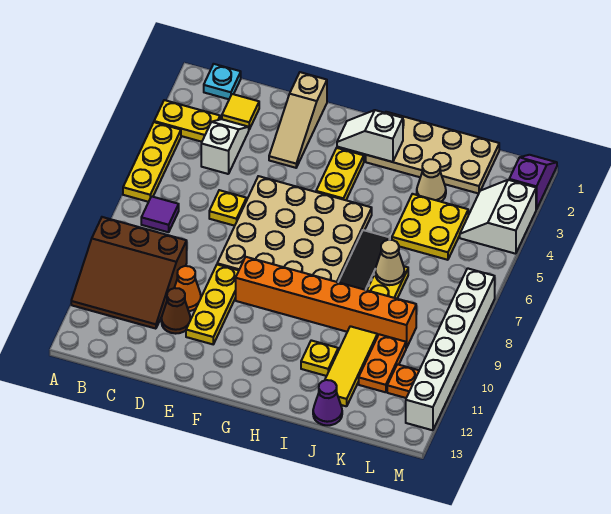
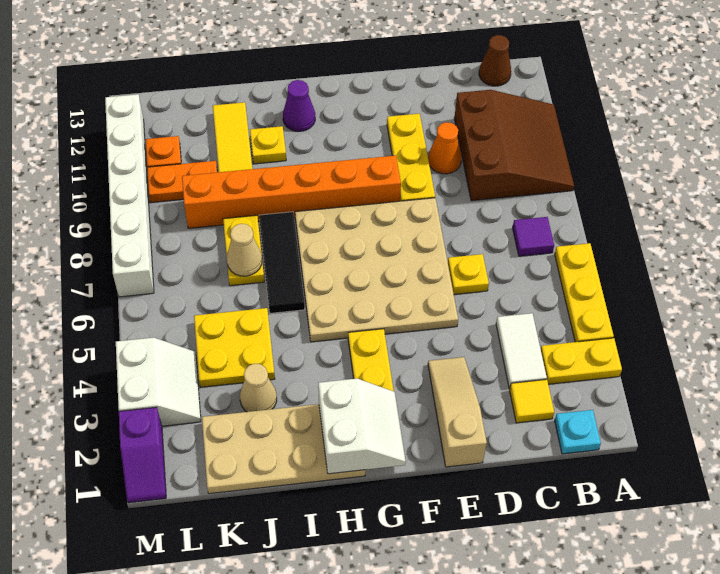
brown slope A9:C11 level 1 top 9 -> brown slope A9:C11 level 1 top C
white slope C3:C4 level 1 top 4 -> white tile C3:C4 level 1
brown cone D11 level 1 -> brown cone B13 level 1
white slope G2:H2 level 2 top H -> white slope G1:H2 level 2 top H
purple cone J13 level 1 -> purple cone H12 level 1
orange plate K10:K11 level 1 -> orange plate K10:L10 level 1

